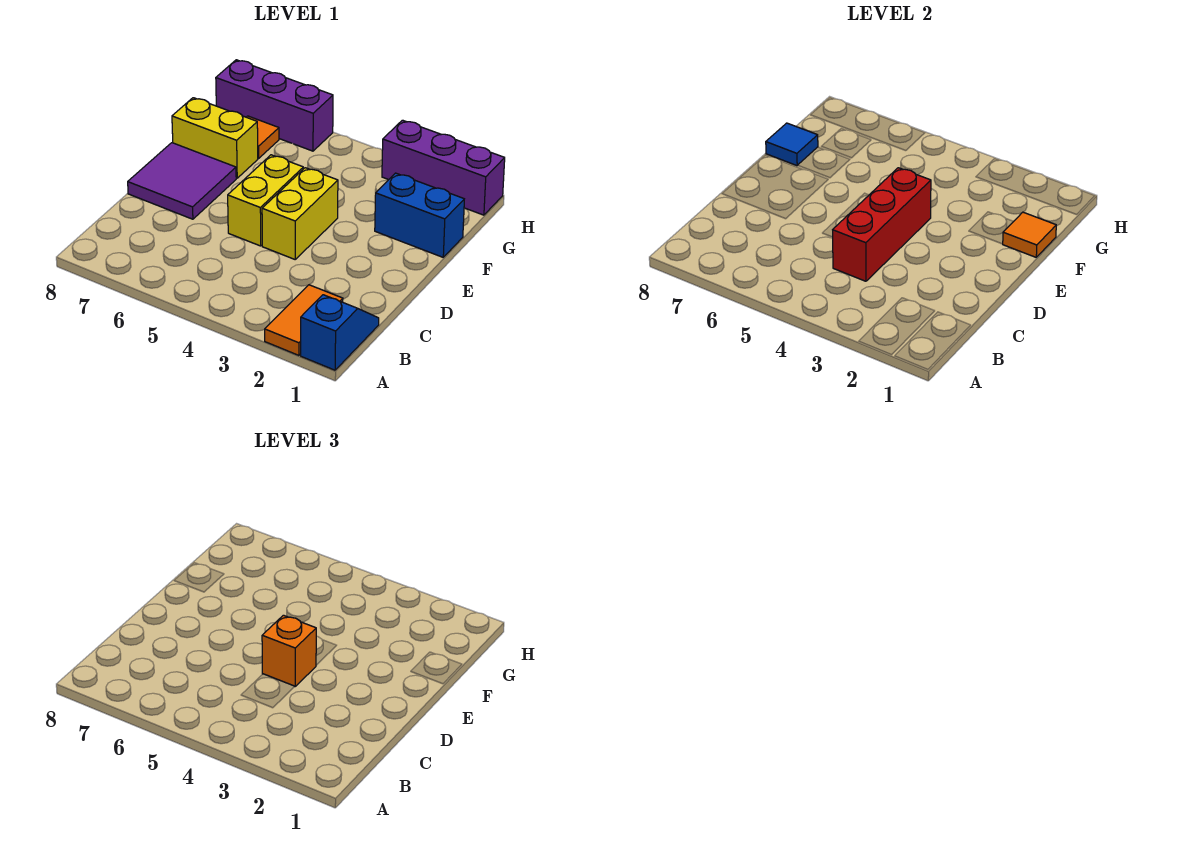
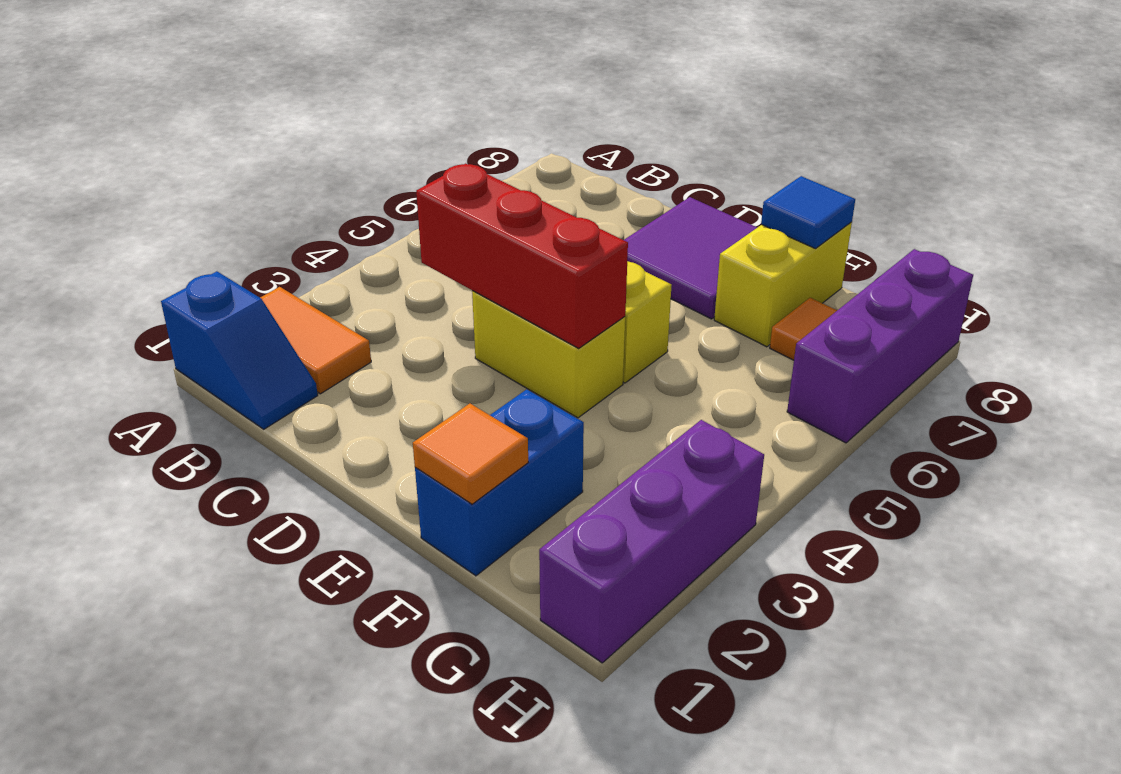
orange brick D4 level 3 -> none

